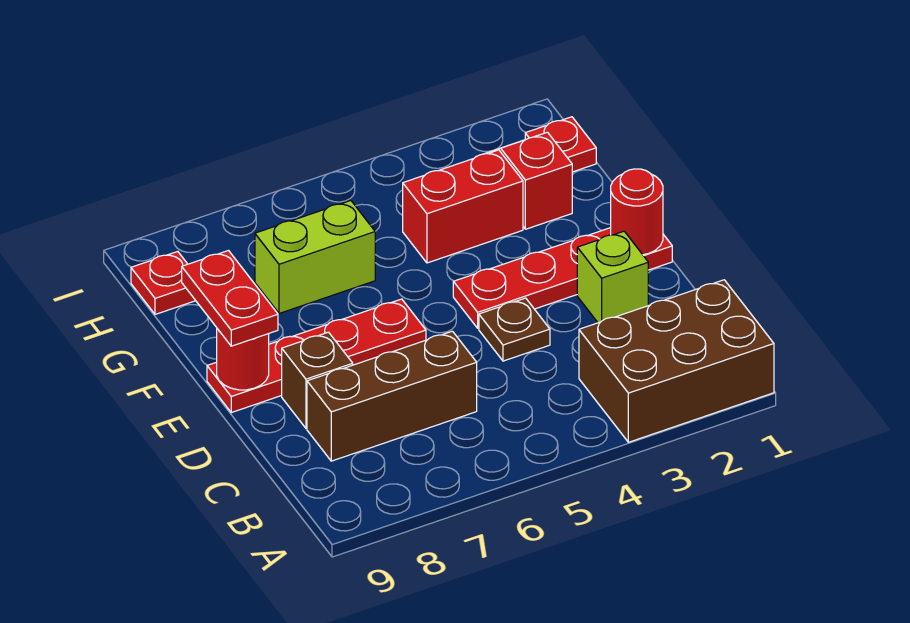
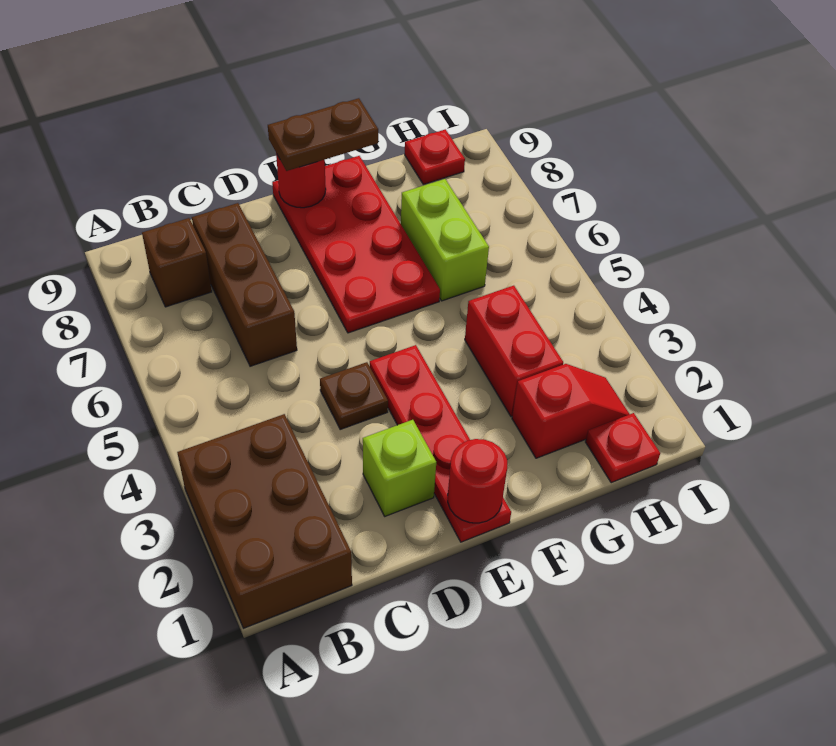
brown brick D8 level 1 -> brown brick B8 level 1
red plate E6:E9 level 1 -> red plate E6:F9 level 1
red plate E9:F9 level 3 -> brown plate E9:F9 level 3

